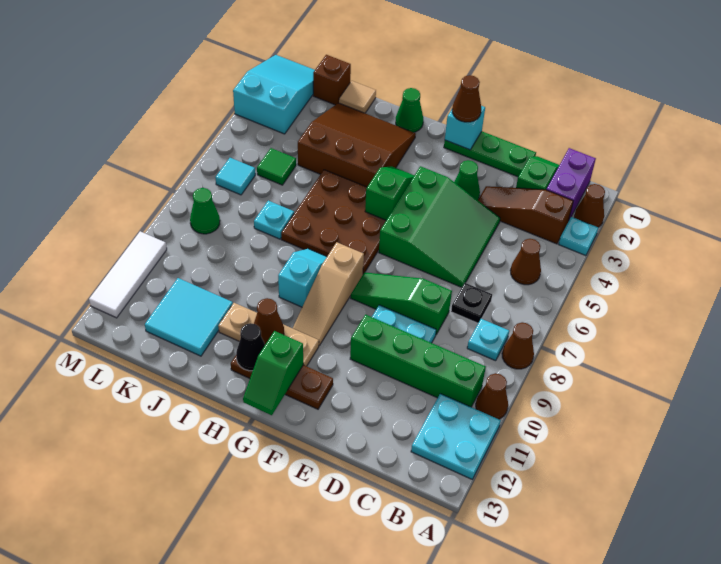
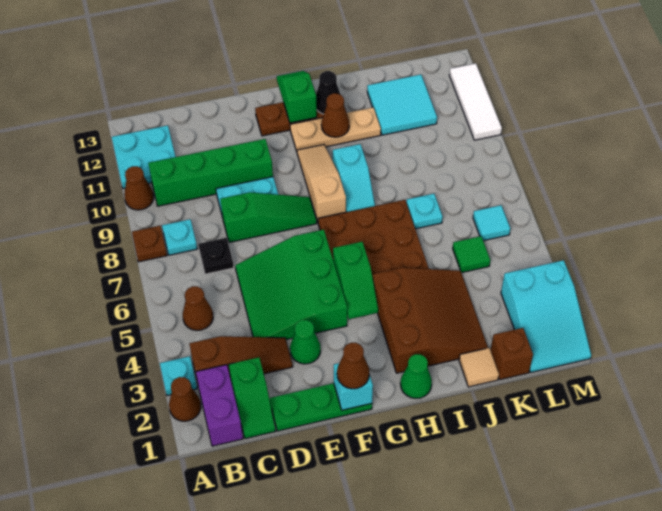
brown cone A8 level 1 -> brown plate A8 level 1
brown slope H2:J4 level 1 top 4 -> brown slope H2:J4 level 1 top H
green cone L8 level 1 -> none

